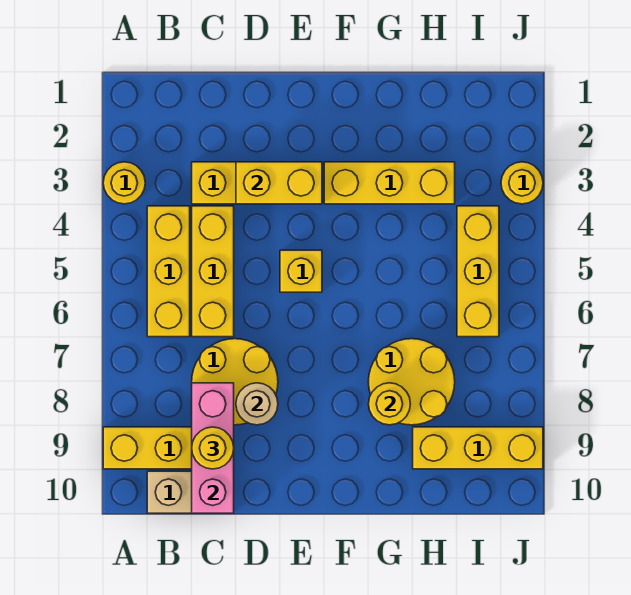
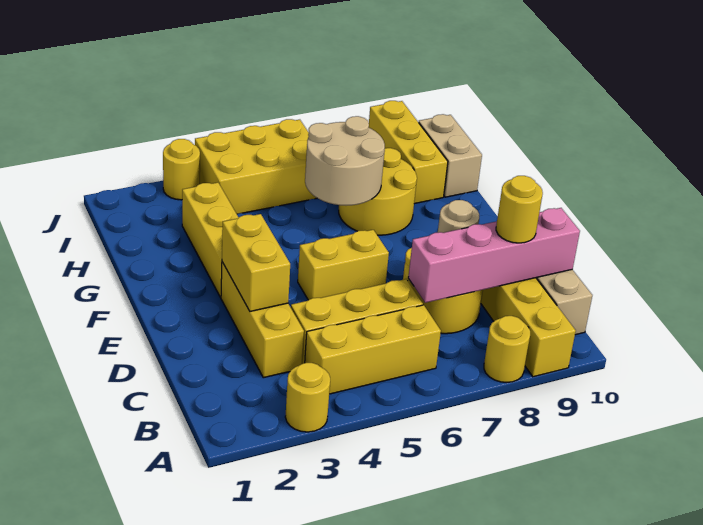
pink brick C8:C10 level 2 -> pink brick C7:C10 level 2
yellow brick E5 level 1 -> yellow brick E5:E6 level 1
none -> tan round brick G6:H7 level 2
yellow round brick G8 level 2 -> yellow round brick A8 level 1
none -> tan brick H10:I10 level 1
yellow brick I4:I6 level 1 -> yellow brick I4:J6 level 1

